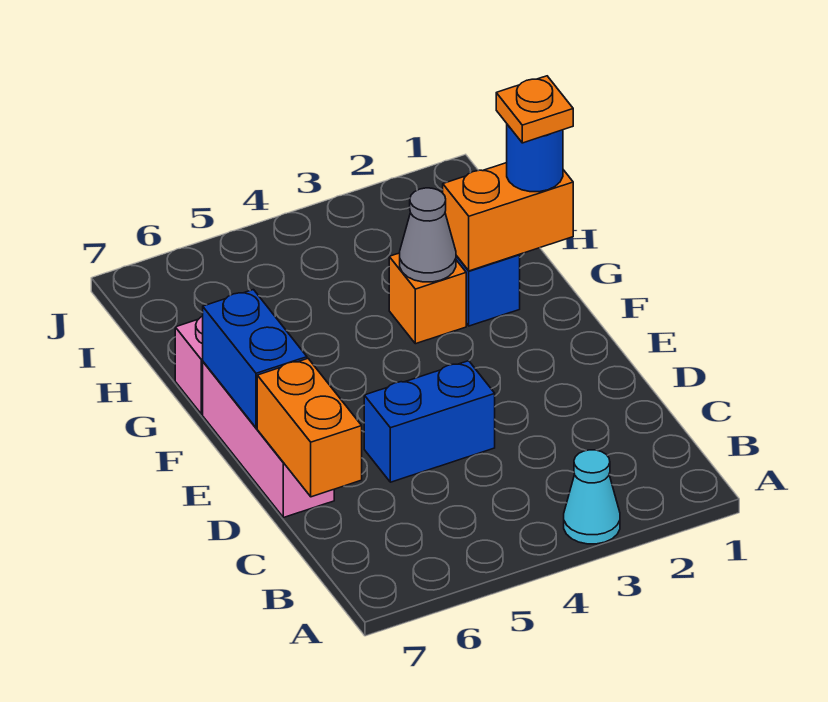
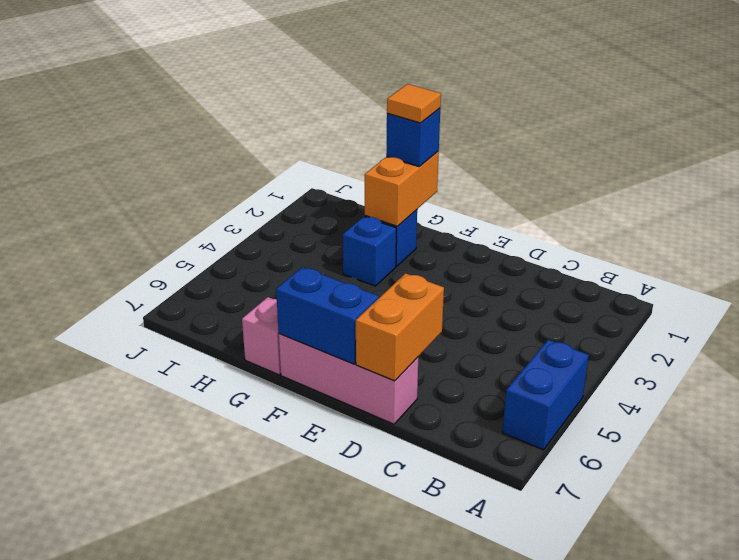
cyan cone A3 level 1 -> none
orange brick C7:D7 level 2 -> orange brick D6:D7 level 2
blue brick D4:D5 level 1 -> blue brick A5:A6 level 1
blue round brick G1 level 3 -> blue brick G1 level 3
orange plate G1 level 4 -> orange tile G1 level 4
orange brick G3 level 1 -> blue brick G3 level 1
grey cone G3 level 2 -> none

